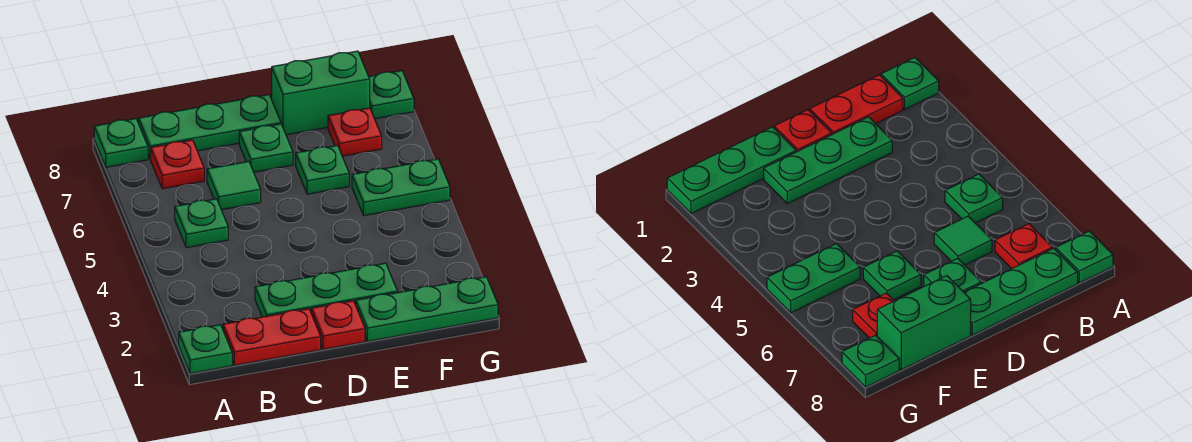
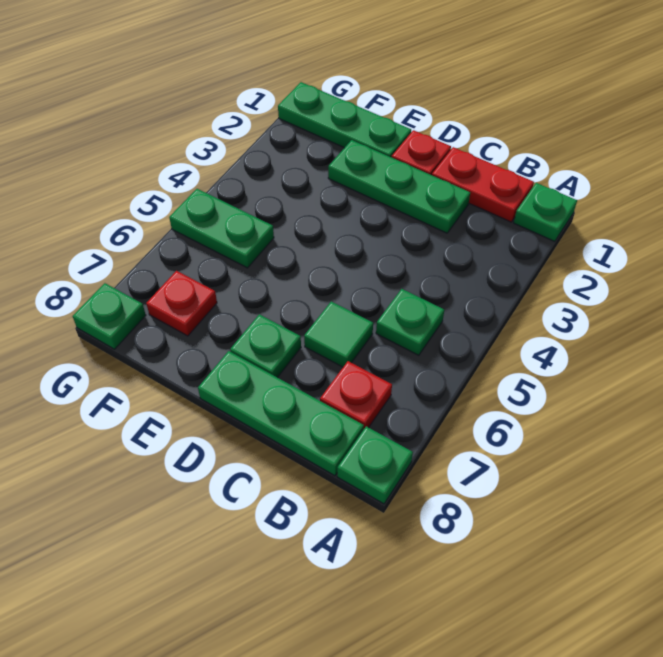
green plate E6 level 1 -> none
green brick E8:F8 level 1 -> none

